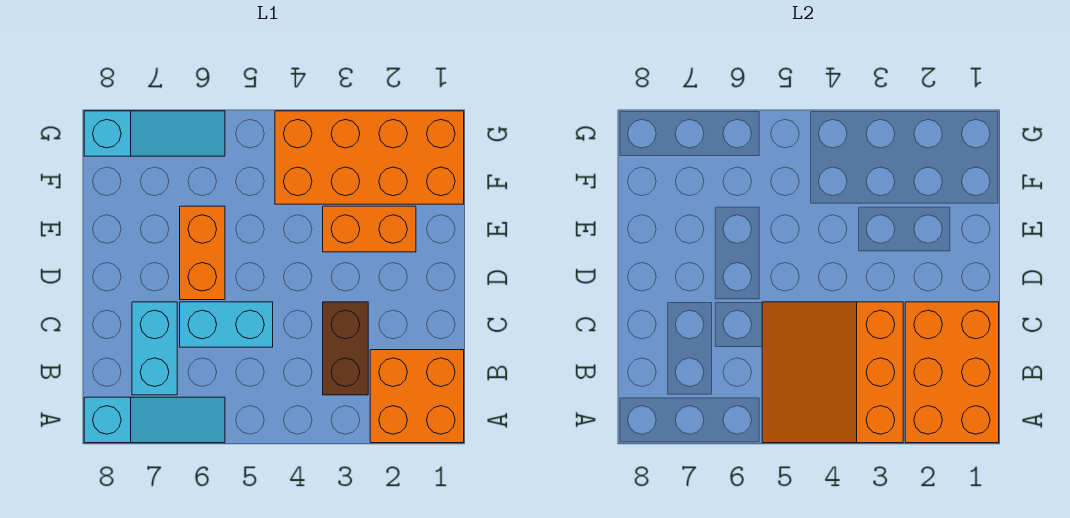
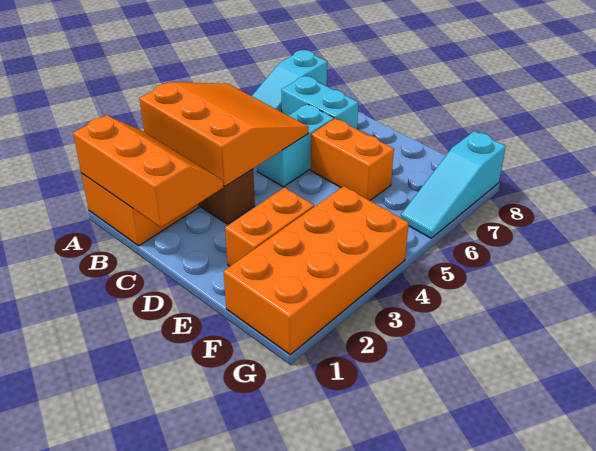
orange brick A1:C2 level 2 -> orange slope A1:C2 level 2 top 1

